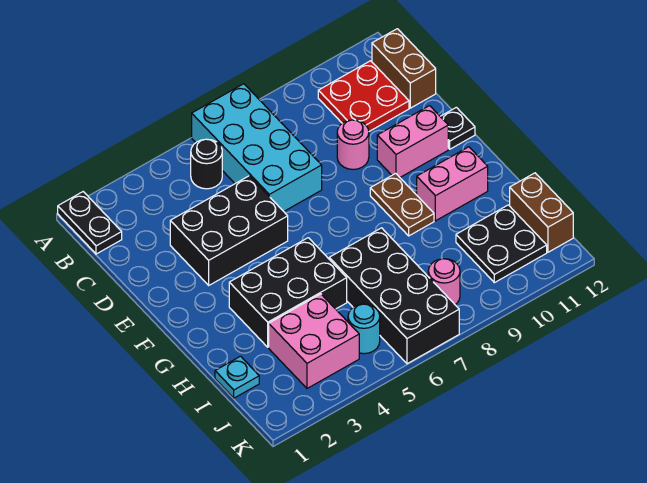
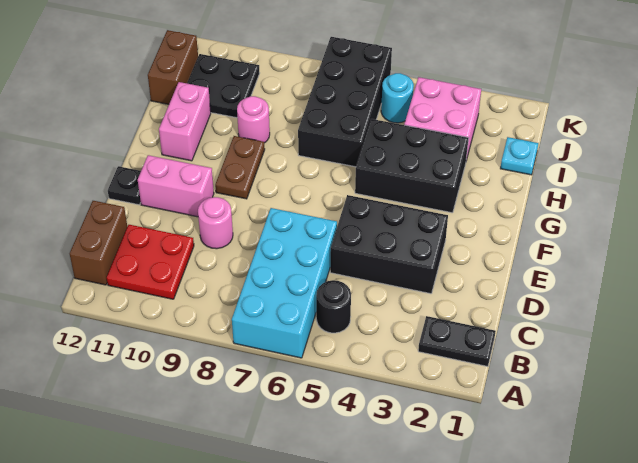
black plate A1:B1 level 1 -> black plate B1:B2 level 1
pink brick G10:G11 level 1 -> pink brick G11:H11 level 1
pink round brick J8 level 1 -> pink round brick H9 level 1

